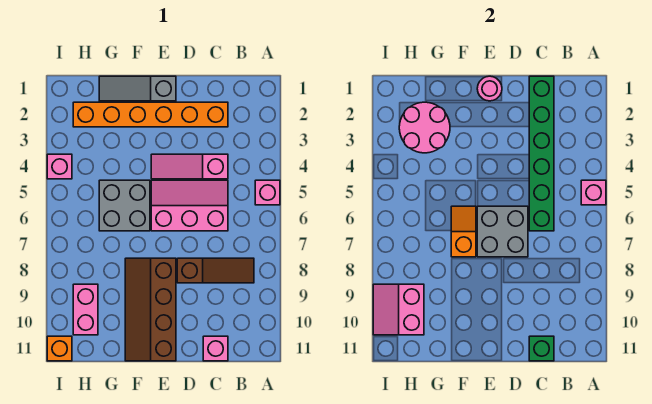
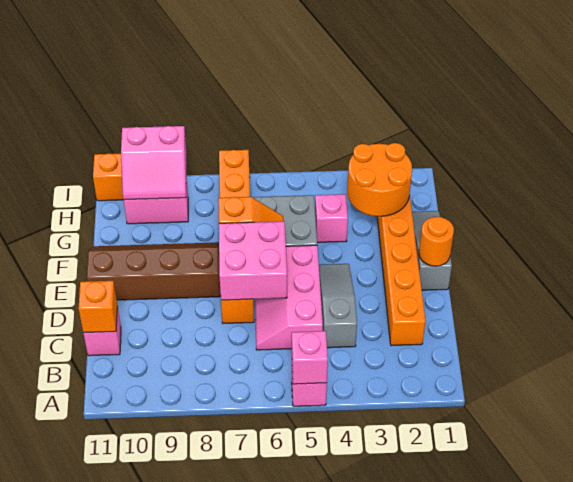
brown slope B8:D8 level 1 top D -> none
green brick C1:C6 level 2 -> none
pink slope C4:E4 level 1 top C -> grey slope C4:E4 level 1 top C
pink slope C5:E6 level 1 top 6 -> pink slope C5:E6 level 1 top 5
green brick C11 level 2 -> orange brick C11 level 2
grey brick D6:E7 level 2 -> pink brick D6:E7 level 2
none -> orange brick D7:I7 level 1
pink round brick E1 level 2 -> orange round brick E1 level 2
pink round brick G2:H3 level 2 -> orange round brick G2:H3 level 2
pink slope H9:I10 level 2 top H -> pink slope H9:I10 level 2 top I
pink brick I4 level 1 -> pink brick G4 level 1

